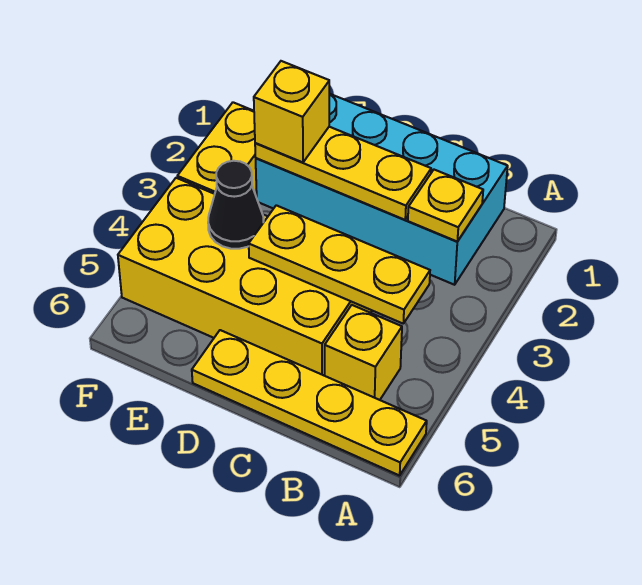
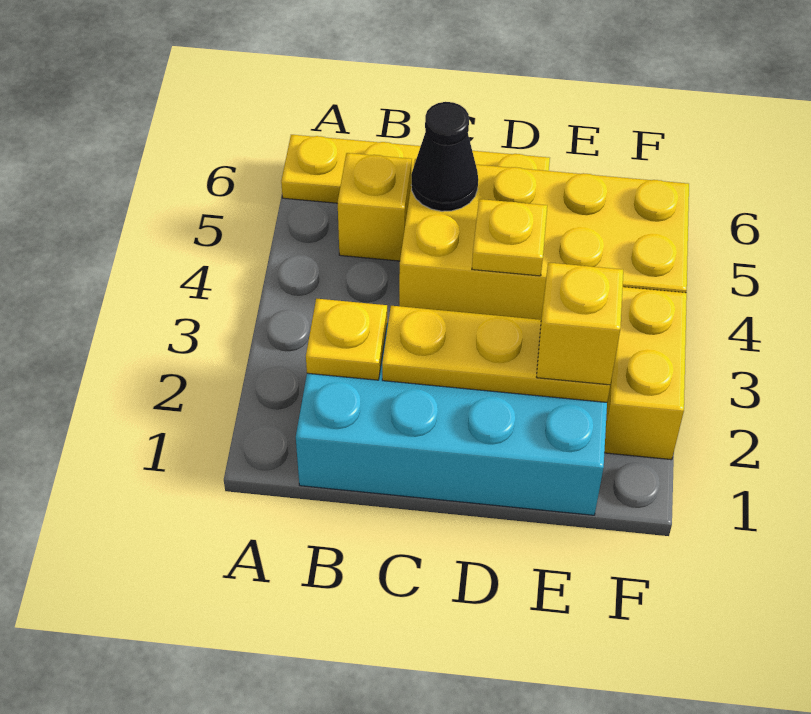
yellow plate B4:D4 level 2 -> yellow plate D4 level 2
black cone E4 level 2 -> black cone C5 level 2

